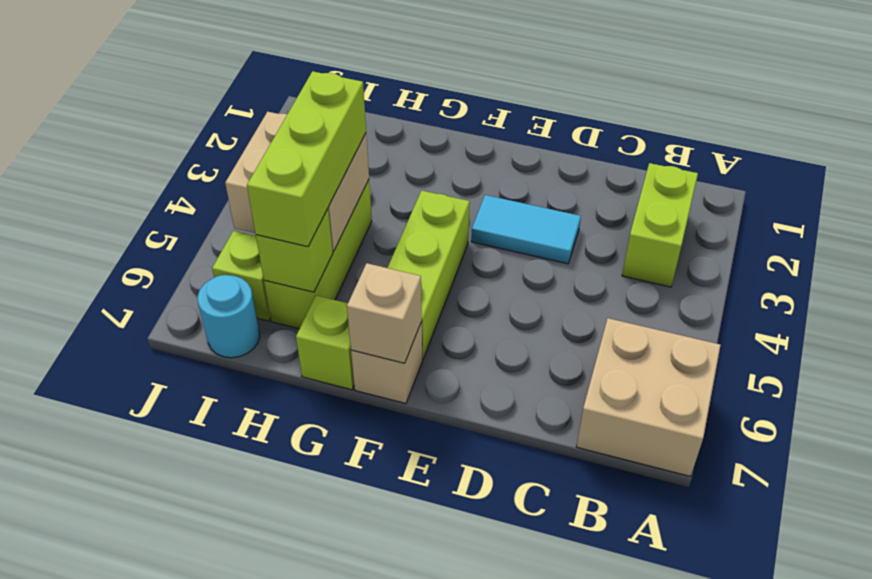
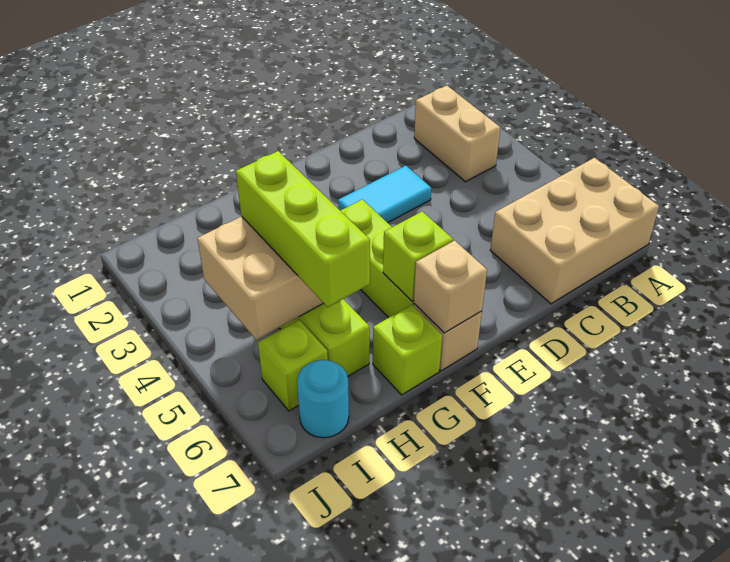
tan brick A6:B7 level 1 -> tan brick A6:C7 level 1
lime brick B2:B3 level 1 -> tan brick B2:B3 level 1
lime brick H6 level 2 -> lime brick F6 level 2

